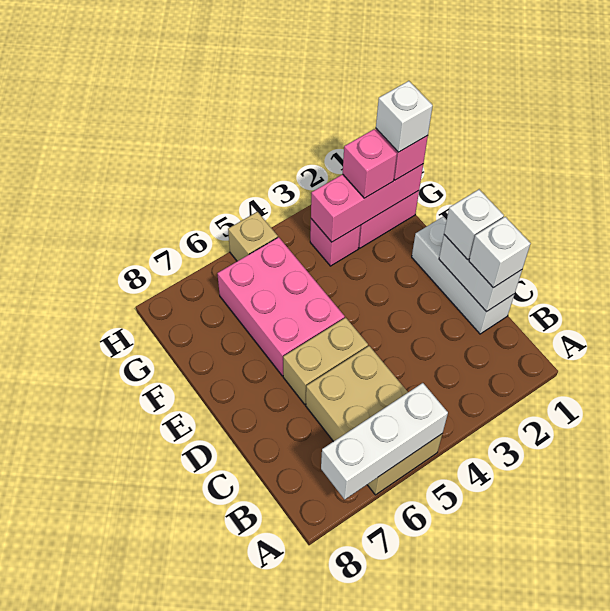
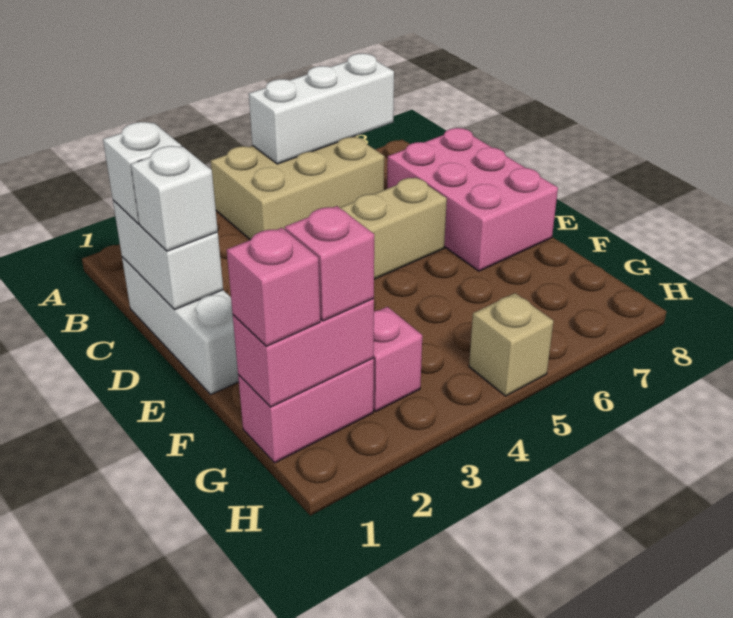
tan brick A5:C6 level 1 -> tan brick A4:B6 level 1
pink brick E5:G6 level 1 -> pink brick C7:E8 level 1
pink brick G1:G3 level 2 -> pink brick G1:G2 level 2
white brick G1 level 4 -> none

